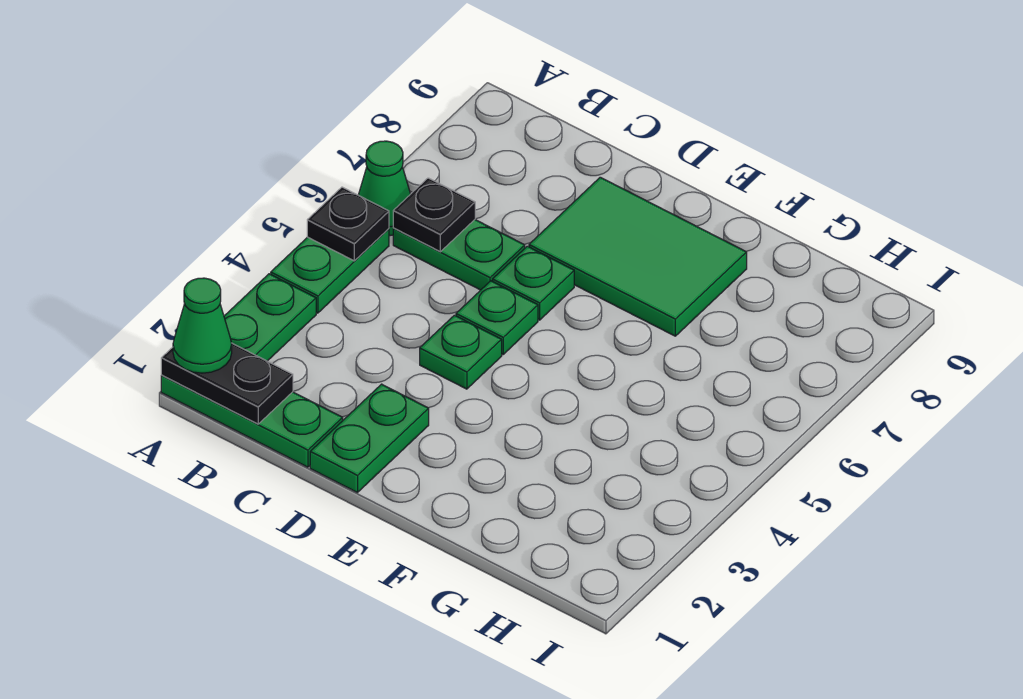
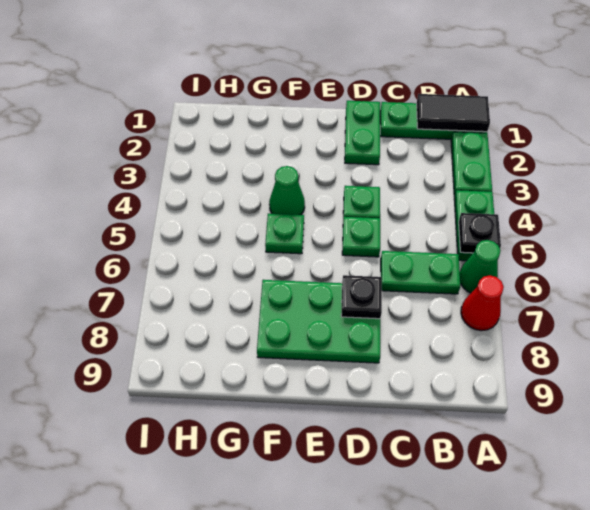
black plate A1:B1 level 2 -> black tile A1:B1 level 2
green cone A1 level 3 -> green cone F4 level 1
none -> red cone A7 level 1
black plate B6 level 2 -> black plate D7 level 2
green plate D6 level 1 -> green plate F5 level 1
green tile D7:F8 level 1 -> green plate D7:F8 level 1

